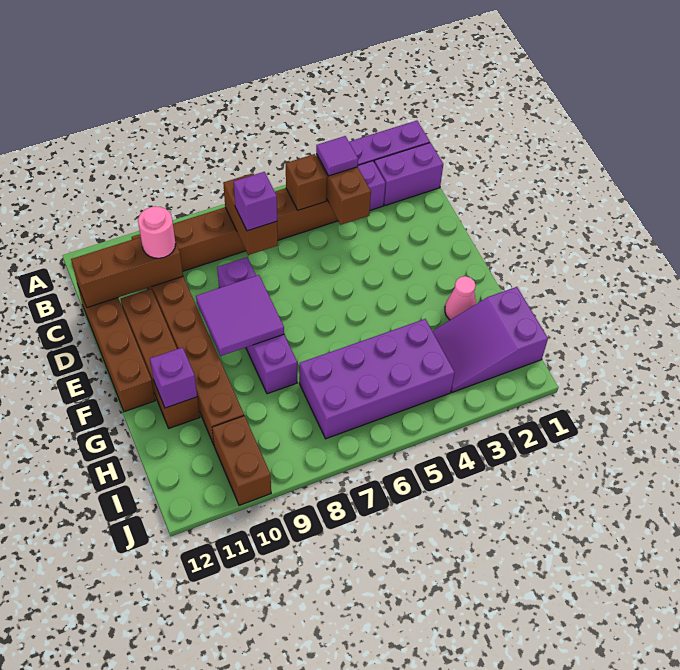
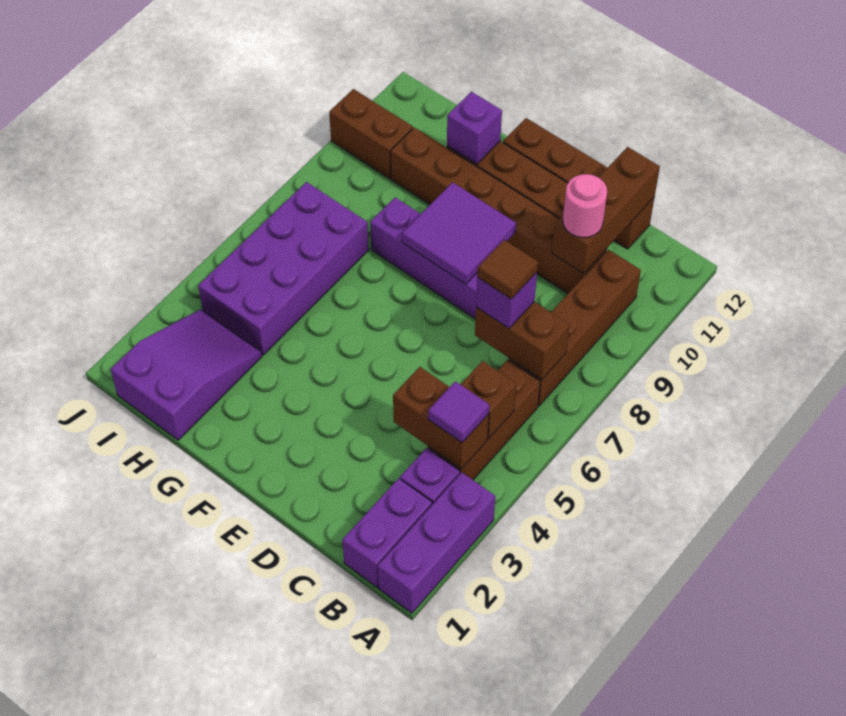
none -> brown tile C7 level 4
pink cone G2 level 1 -> none

